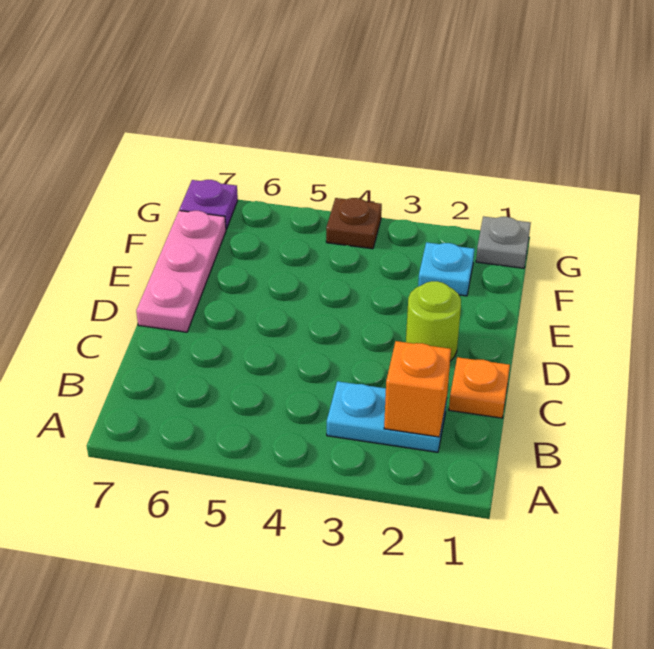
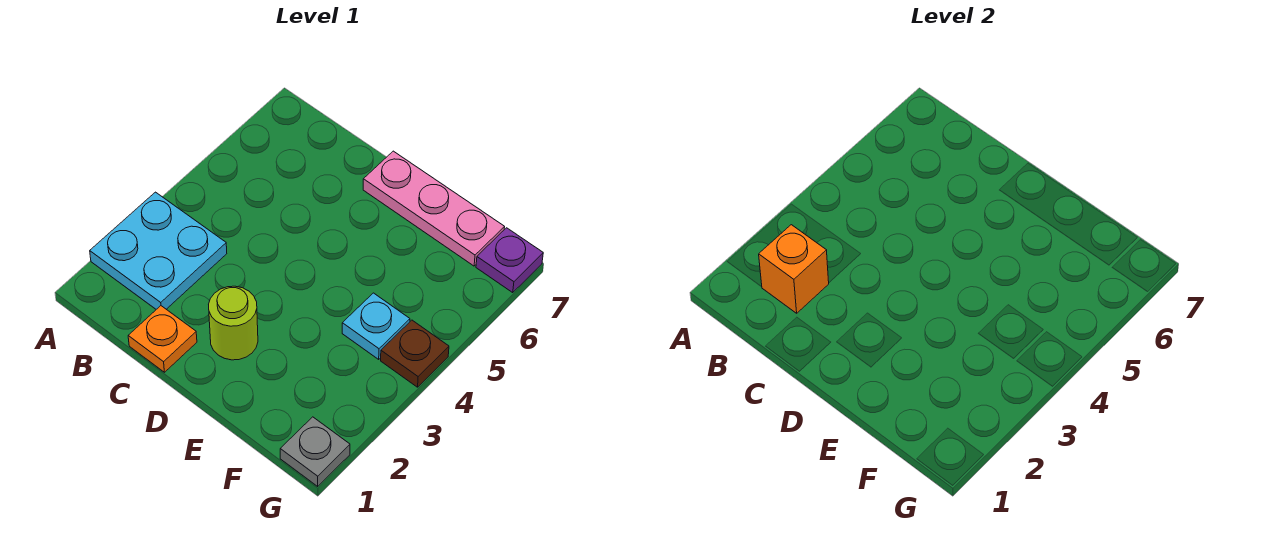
cyan plate B2:B3 level 1 -> cyan plate A2:B3 level 1
cyan plate F2 level 1 -> cyan plate F4 level 1

